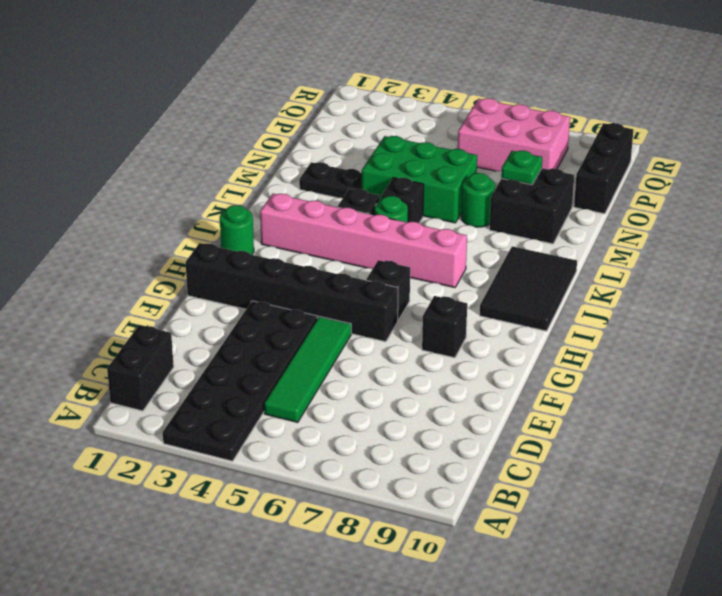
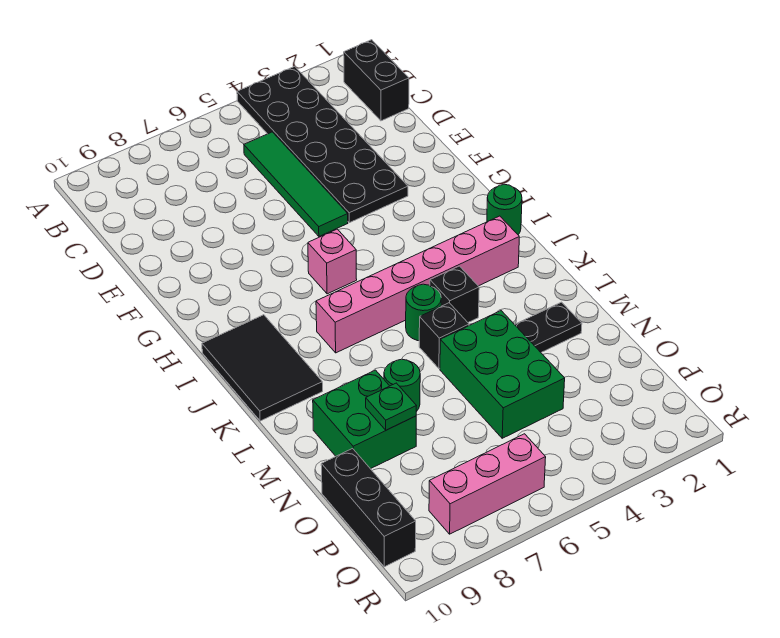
black brick G1:G6 level 1 -> none
black brick G8 level 1 -> none
black brick H6 level 1 -> pink brick H6 level 1
green brick M4:N6 level 1 -> green brick M4:O5 level 1
black brick M8:N9 level 1 -> green brick M8:N9 level 1
pink brick P6:Q8 level 1 -> pink brick Q6:Q8 level 1

